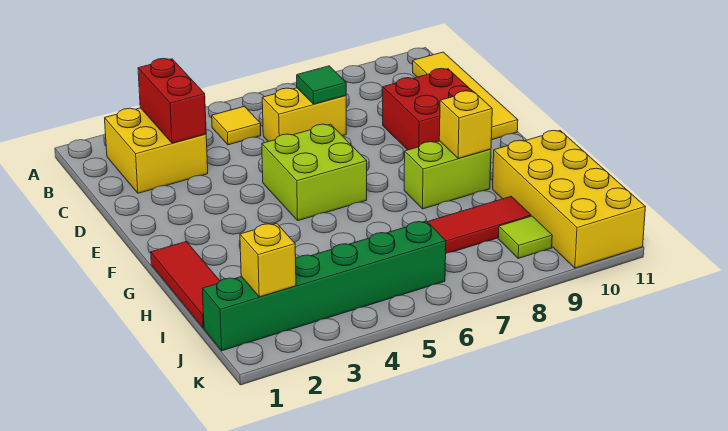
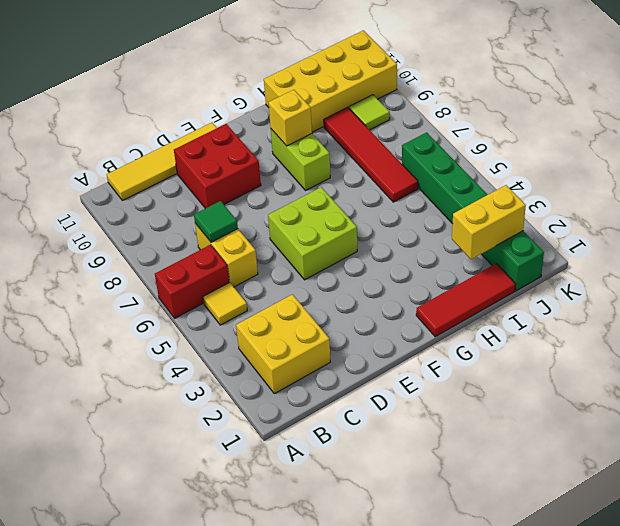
red brick B3:C3 level 2 -> red brick A6:B6 level 1
yellow brick J2 level 2 -> yellow brick I2:J2 level 2

